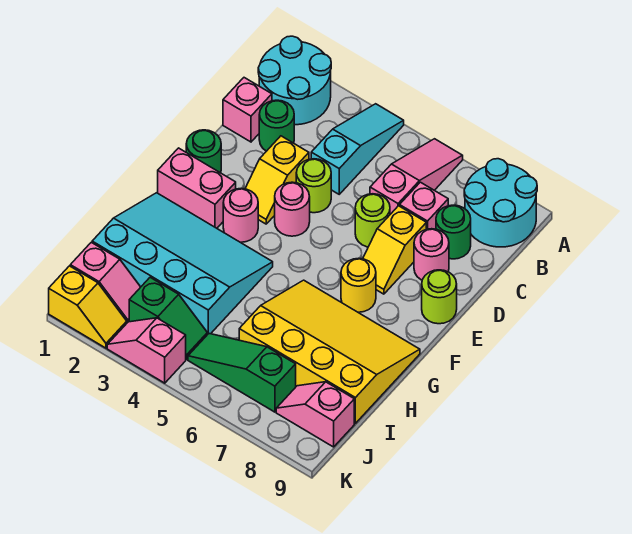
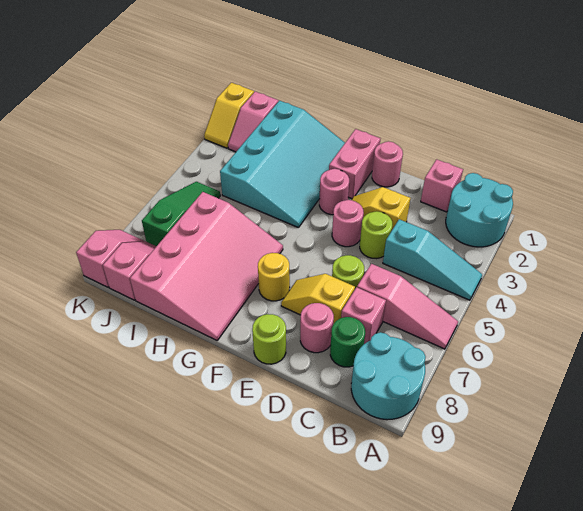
green round brick C2 level 1 -> none
green round brick E1 level 1 -> pink round brick E1 level 1
yellow slope G6:I9 level 1 top I -> pink slope G6:I9 level 1 top I
green slope J3:J4 level 1 top 3 -> none
pink slope K3:K4 level 1 top 4 -> pink slope K8:K9 level 1 top 9

